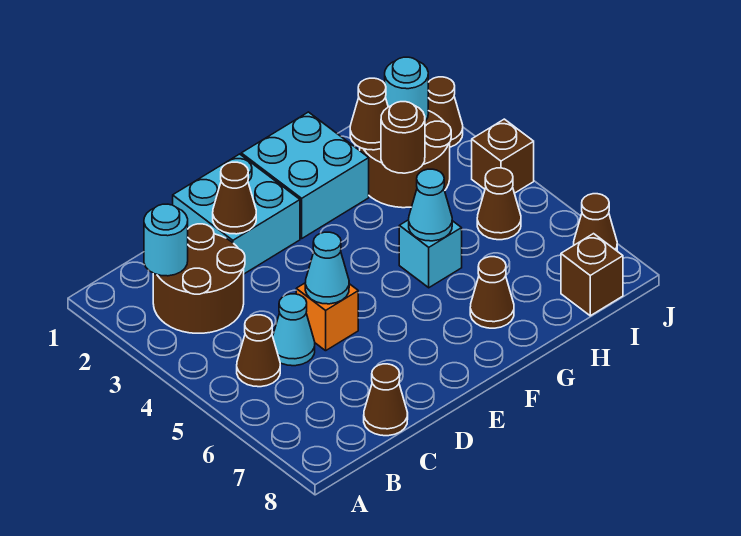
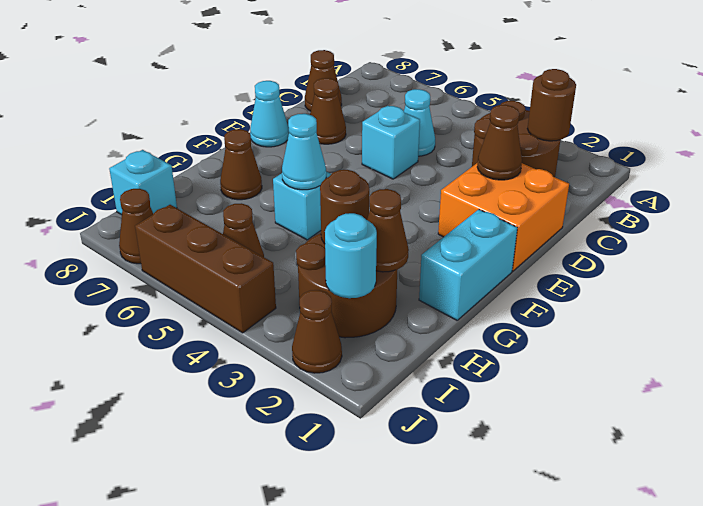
cyan round brick B2 level 2 -> brown round brick B2 level 2
brown cone B5 level 1 -> brown cone D7 level 1
cyan brick D1:E2 level 1 -> orange brick D1:E2 level 1
orange brick D5 level 1 -> cyan brick D5 level 1
cyan cone D5 level 2 -> cyan cone E8 level 1
cyan brick F1:G2 level 1 -> cyan brick F1:G1 level 1
brown brick I8 level 1 -> cyan brick I8 level 1
brown brick J4 level 1 -> brown brick J4:J6 level 1

